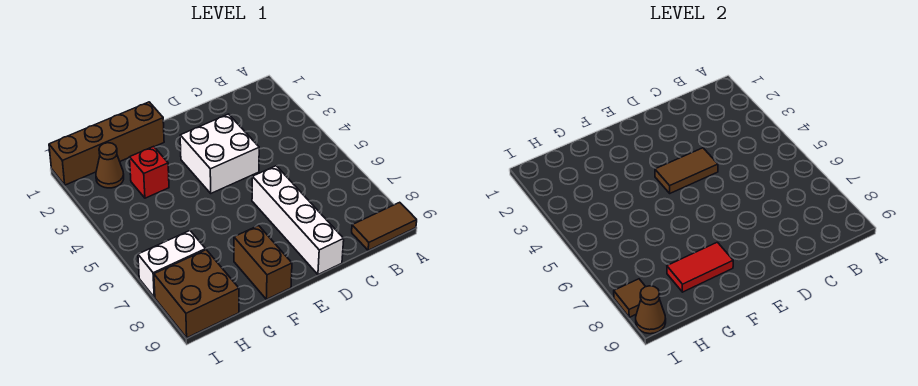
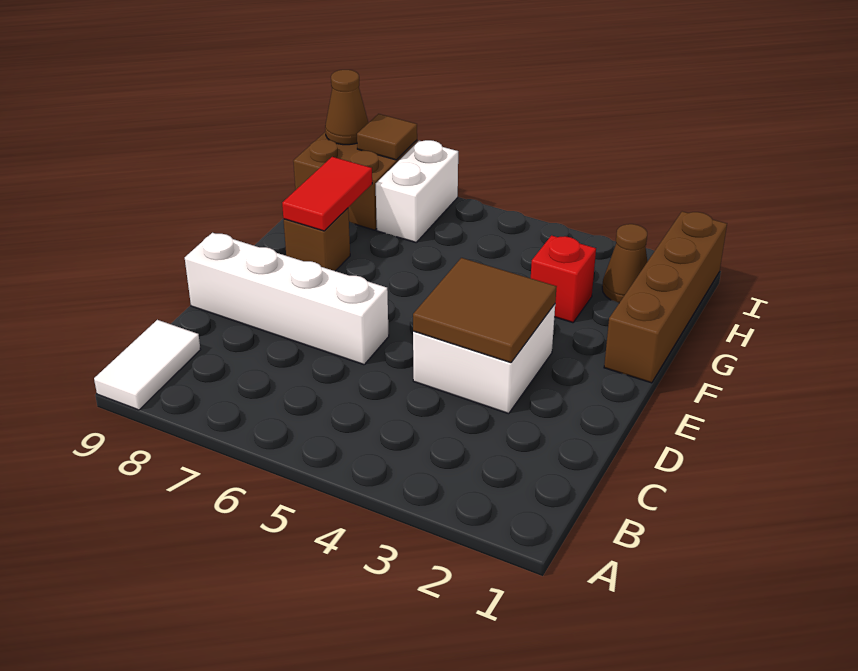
brown tile A9:B9 level 1 -> white tile A9:B9 level 1
brown tile D4:E4 level 2 -> brown tile D3:E4 level 2
brown brick F8:F9 level 1 -> brown brick F8 level 1

